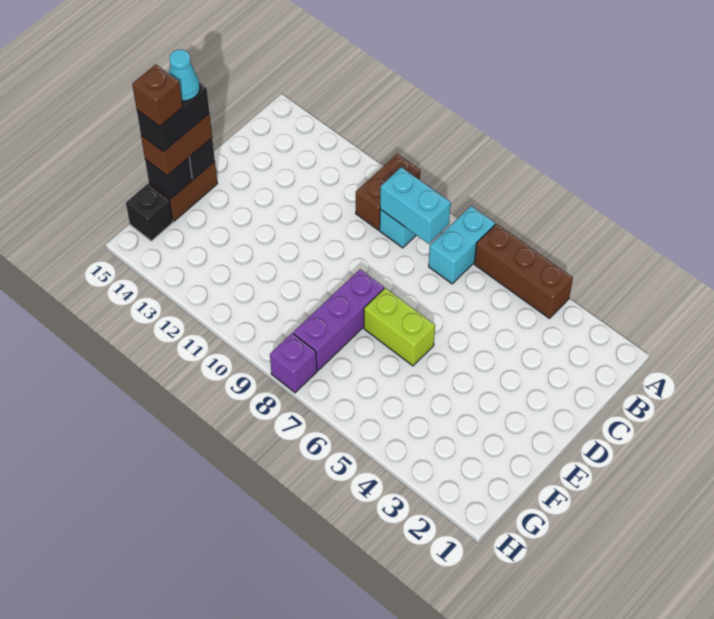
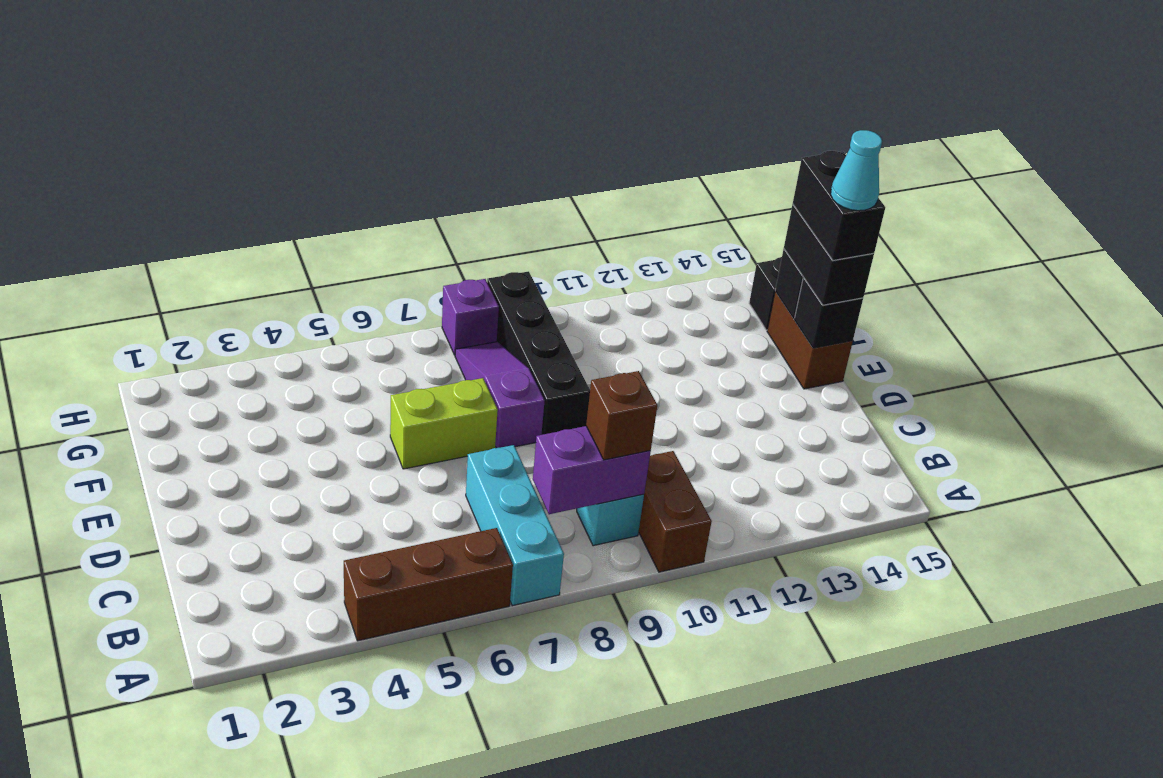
cyan brick A7:B7 level 1 -> cyan brick A7:C7 level 1
cyan brick B8:B9 level 2 -> purple brick B8:B9 level 2
purple brick E8:G8 level 1 -> purple slope E8:G8 level 1 top E
none -> black brick E9:H9 level 1
brown brick E15:F15 level 3 -> black brick E15:F15 level 3
brown brick F15 level 5 -> brown brick B9 level 3

